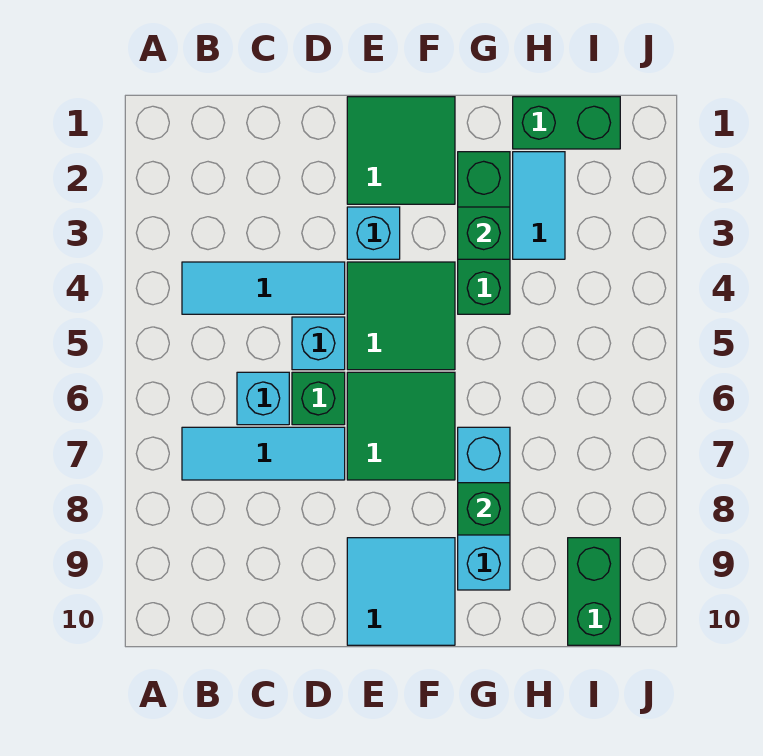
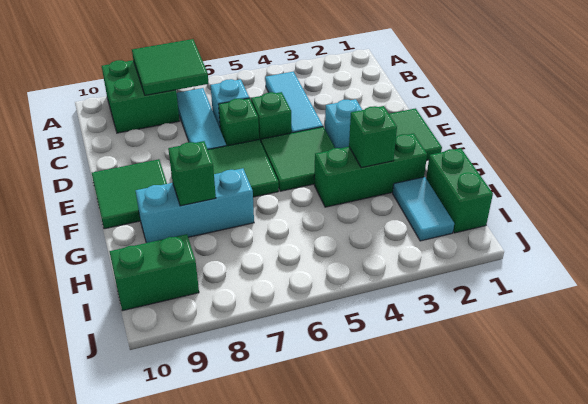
none -> green tile A7:B8 level 2
none -> green brick A8:B9 level 1
cyan brick D5 level 1 -> green brick D5 level 1
cyan tile E9:F10 level 1 -> green tile E9:F10 level 1
cyan tile H2:H3 level 1 -> cyan tile H2:I2 level 1

